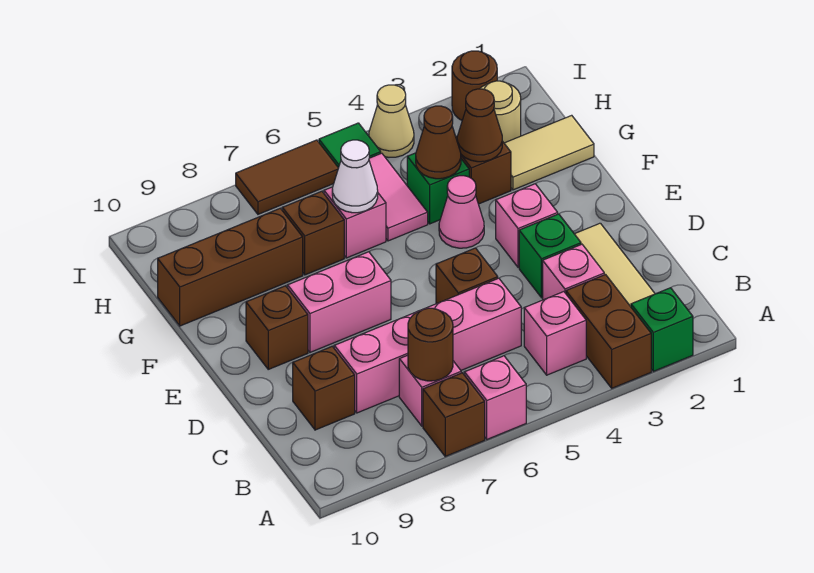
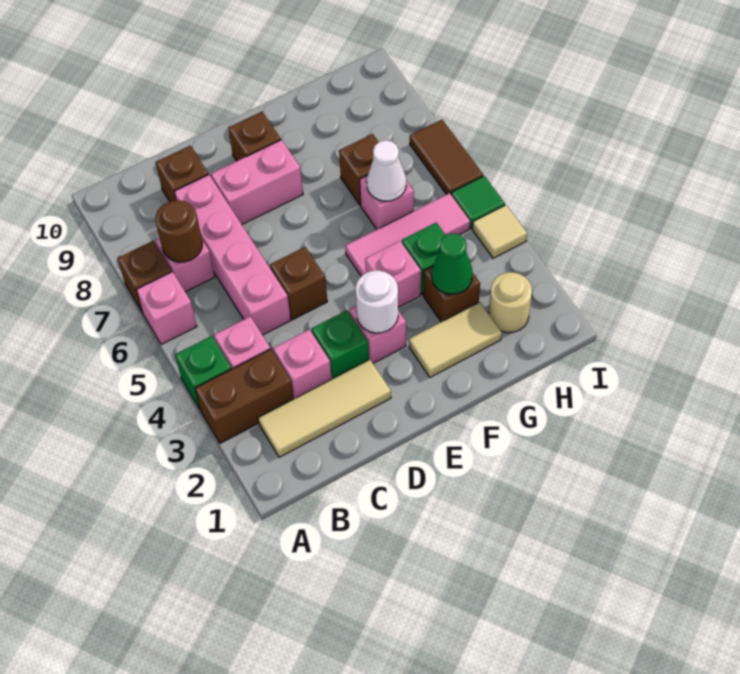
green brick A2 level 1 -> green brick A4 level 1
none -> white round brick E3 level 2
pink brick E7:E8 level 1 -> pink brick D8:E8 level 1
pink cone F4 level 1 -> pink brick F4 level 1
tan tile G1:G2 level 1 -> tan tile F2:G2 level 1
brown cone G3 level 2 -> green cone G3 level 2
brown cone G4 level 2 -> none
pink tile G5:H5 level 1 -> pink tile F5:H5 level 1
brown brick G8:G10 level 1 -> none
brown round brick I2 level 1 -> none
tan cone I4 level 1 -> tan tile I4 level 1

